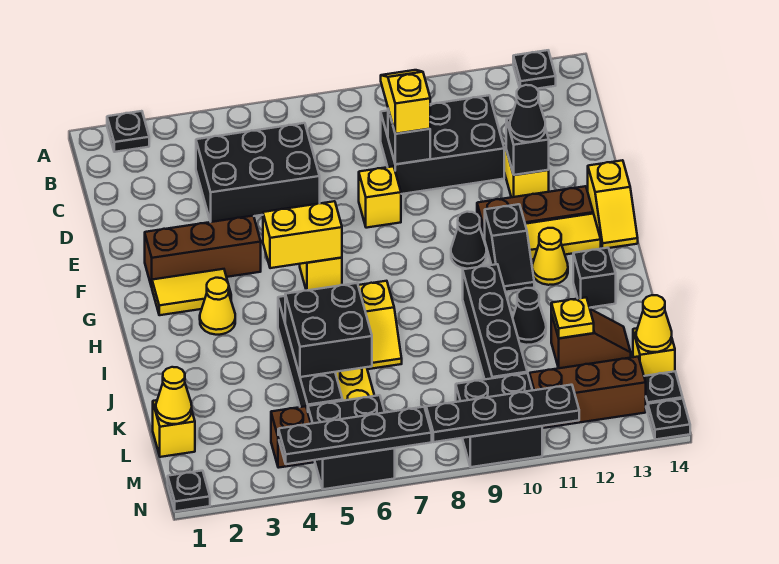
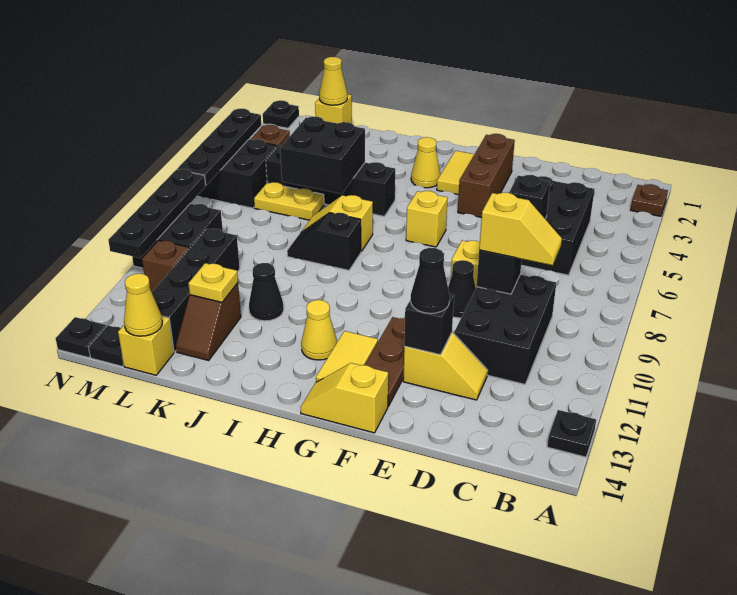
black plate A2 level 1 -> brown plate A2 level 1
yellow brick G5:G6 level 2 -> none
black cone G10 level 1 -> black cone E9 level 1
black slope G11:H11 level 1 top G -> black slope I8:J8 level 1 top I
black brick I10:L10 level 1 -> black brick L10:L13 level 1
black brick I13 level 1 -> black brick D6 level 2
brown brick M11:M13 level 1 -> brown brick M11 level 1

